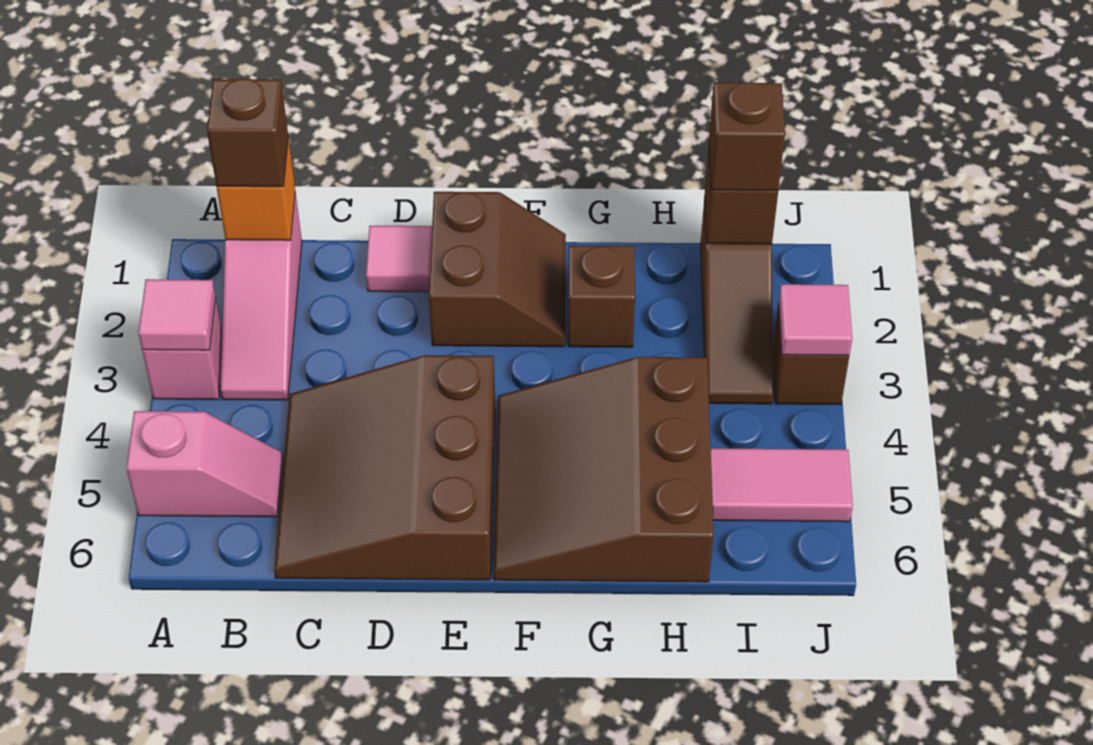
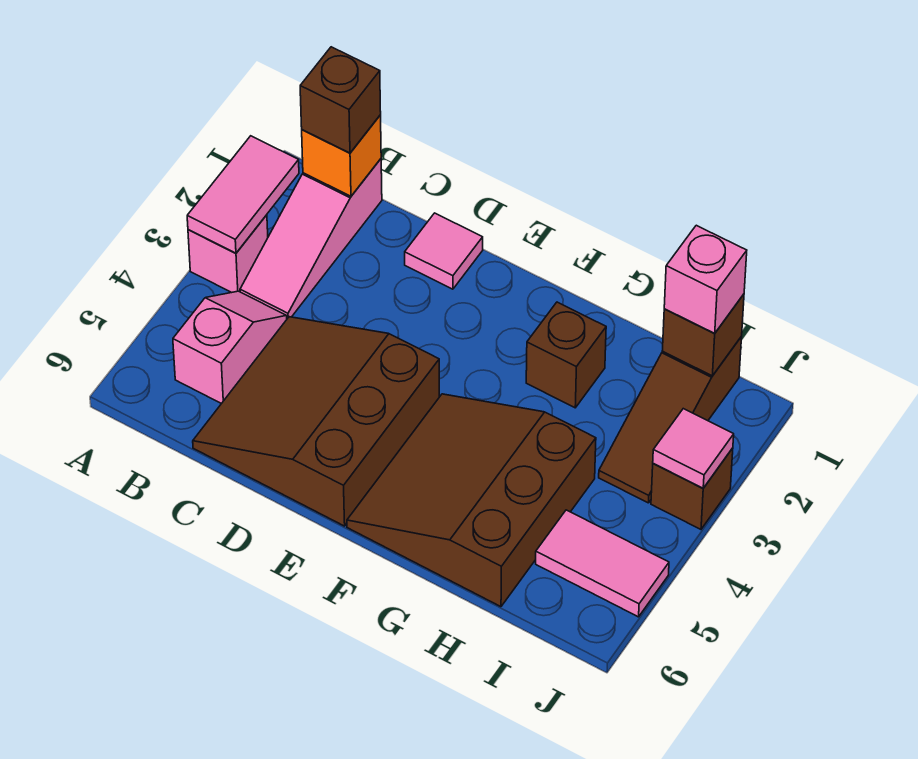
pink tile A3 level 2 -> pink tile A2:A3 level 2
pink slope A5:B5 level 1 top A -> pink slope B4:B5 level 1 top 5
brown slope E1:F2 level 1 top E -> none
brown brick I1 level 3 -> pink brick I1 level 3

